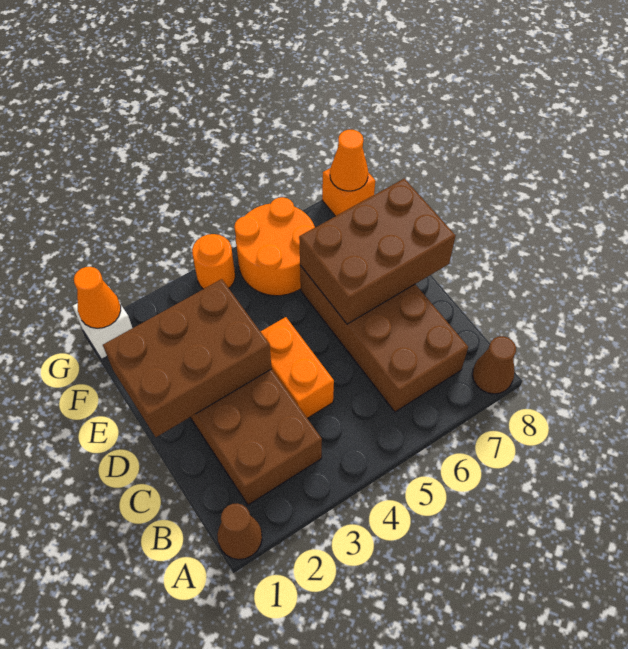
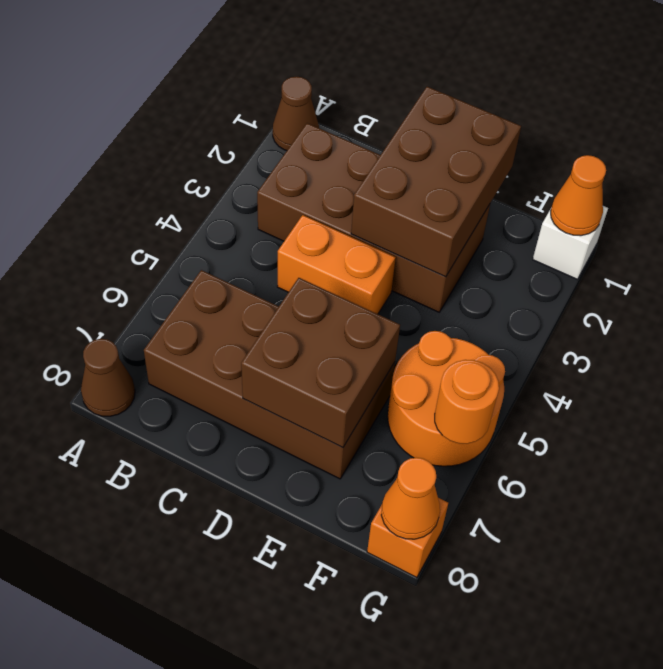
brown brick D6:E8 level 2 -> brown brick D6:E7 level 2
orange round brick G4 level 1 -> orange round brick G6 level 2

